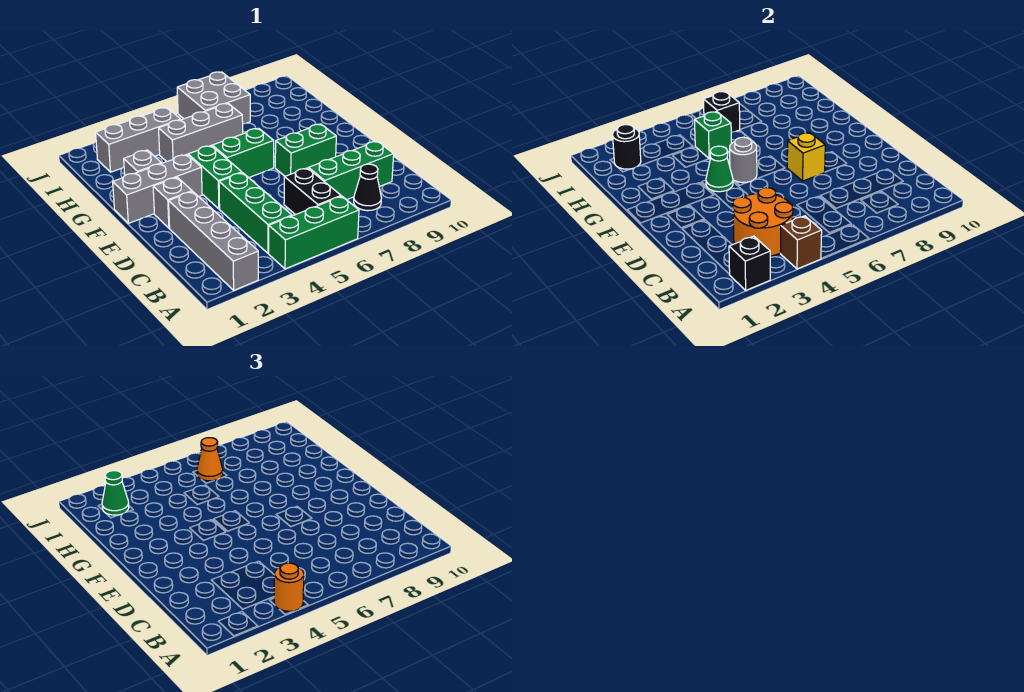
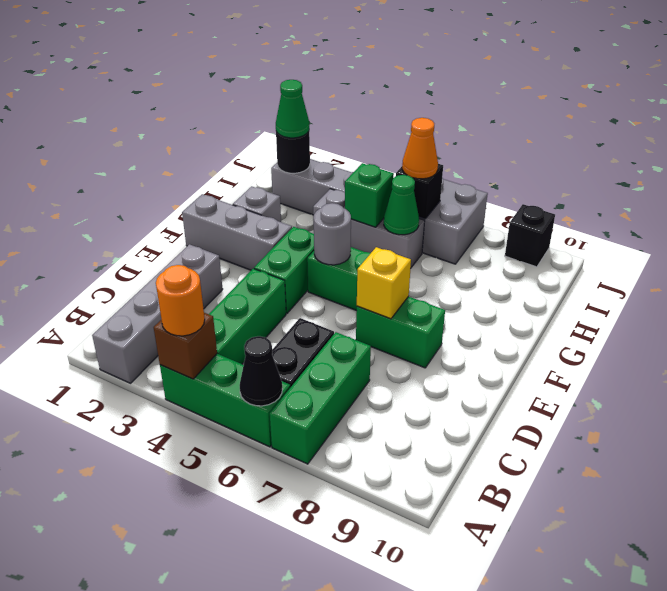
black brick A2 level 2 -> black brick J9 level 1
orange round brick B3:C4 level 2 -> none
black cone B8 level 1 -> black cone A6 level 2
green brick C7:C9 level 1 -> green brick A7:C7 level 1
grey brick E2 level 1 -> none
green cone F4 level 2 -> green cone H6 level 2

